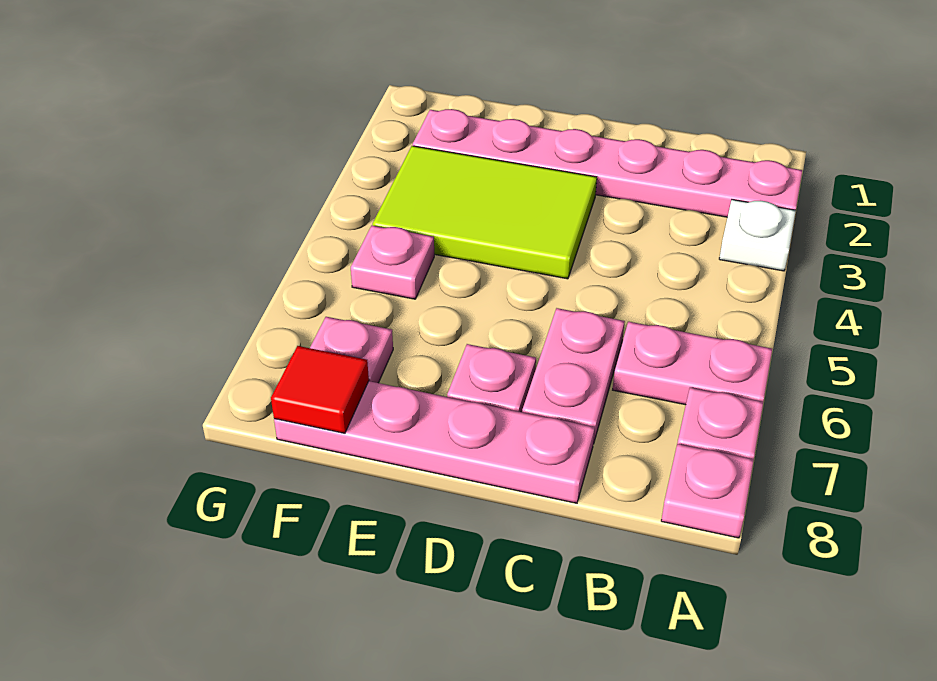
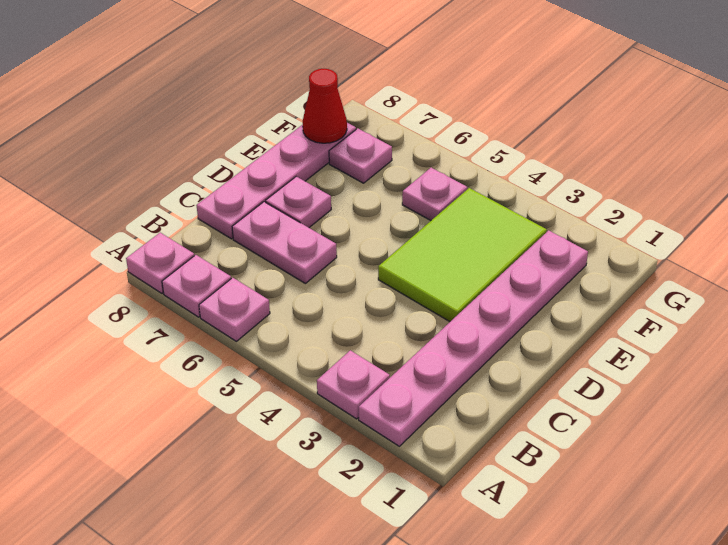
white plate A3 level 1 -> pink plate A3 level 1
pink plate A6:B6 level 1 -> pink plate A6 level 1
red tile F8 level 2 -> red cone F8 level 2

